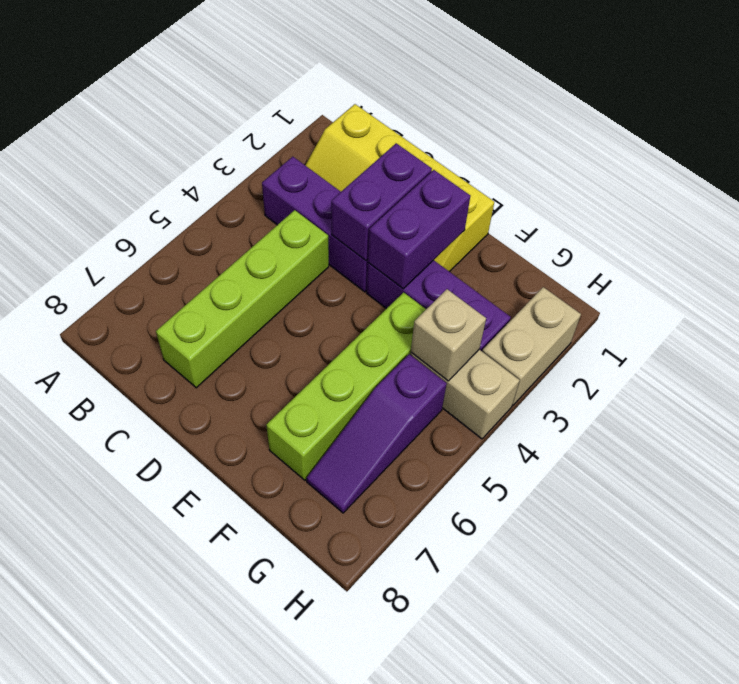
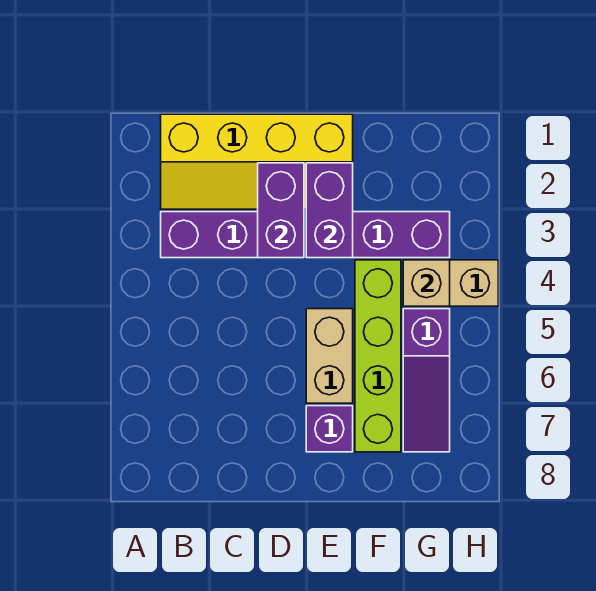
lime brick C4:C7 level 1 -> none
none -> purple brick E7 level 1
tan brick H2:H3 level 1 -> tan brick E5:E6 level 1

